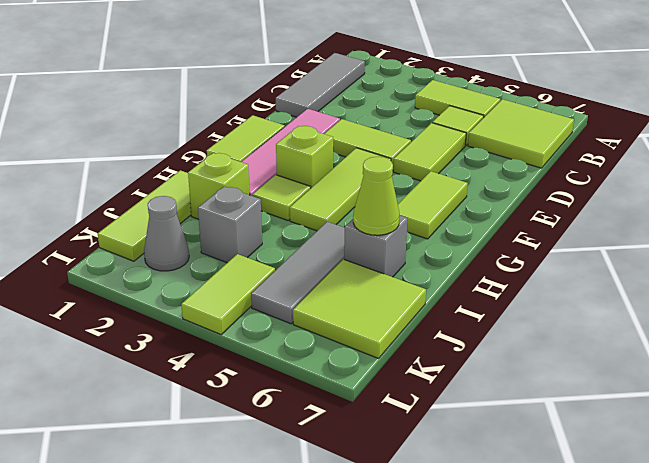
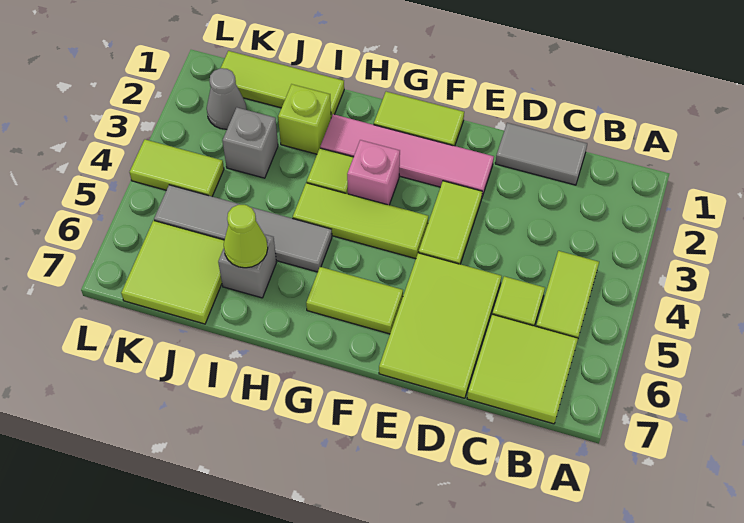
grey tile B1:D1 level 1 -> grey tile C1:D1 level 1
lime tile D5:E5 level 1 -> lime tile D5:E7 level 1
lime brick G3 level 1 -> pink brick G3 level 1
grey tile I5:K5 level 1 -> grey tile H5:K5 level 1

